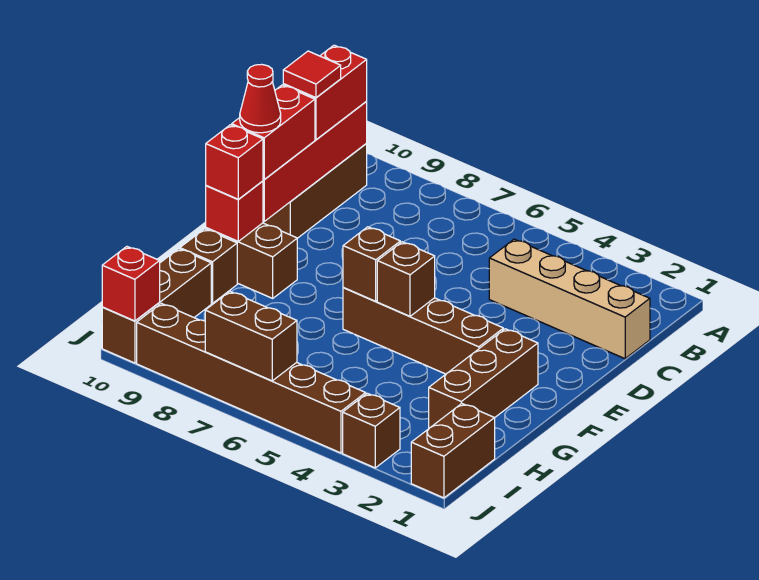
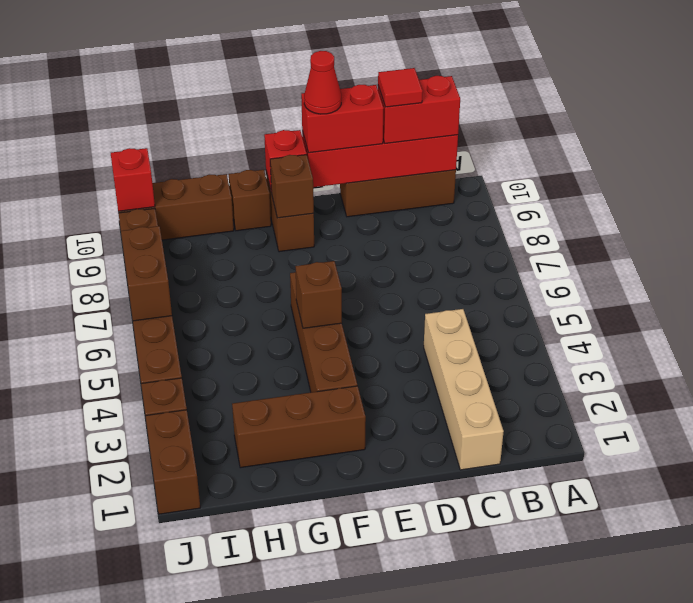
brown brick F6 level 2 -> brown brick F9 level 2
red brick F10 level 3 -> none
brown brick I1:J1 level 1 -> brown brick J1:J2 level 1

